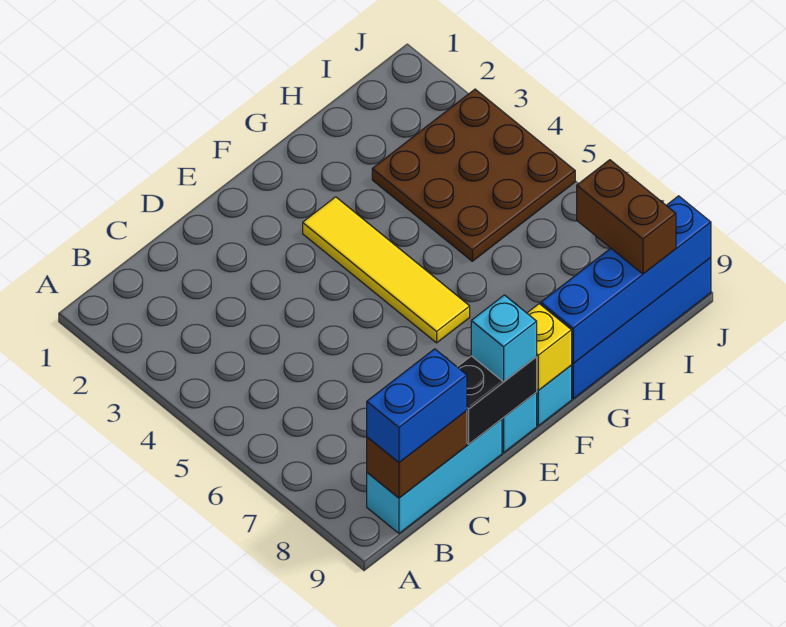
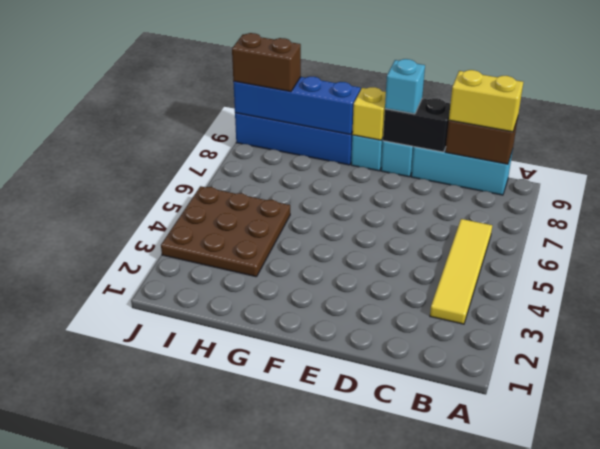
blue brick B9:C9 level 3 -> yellow brick B9:C9 level 3
yellow tile F3:F6 level 1 -> yellow tile B3:B6 level 1
brown brick I8:I9 level 3 -> brown brick I9:J9 level 3

